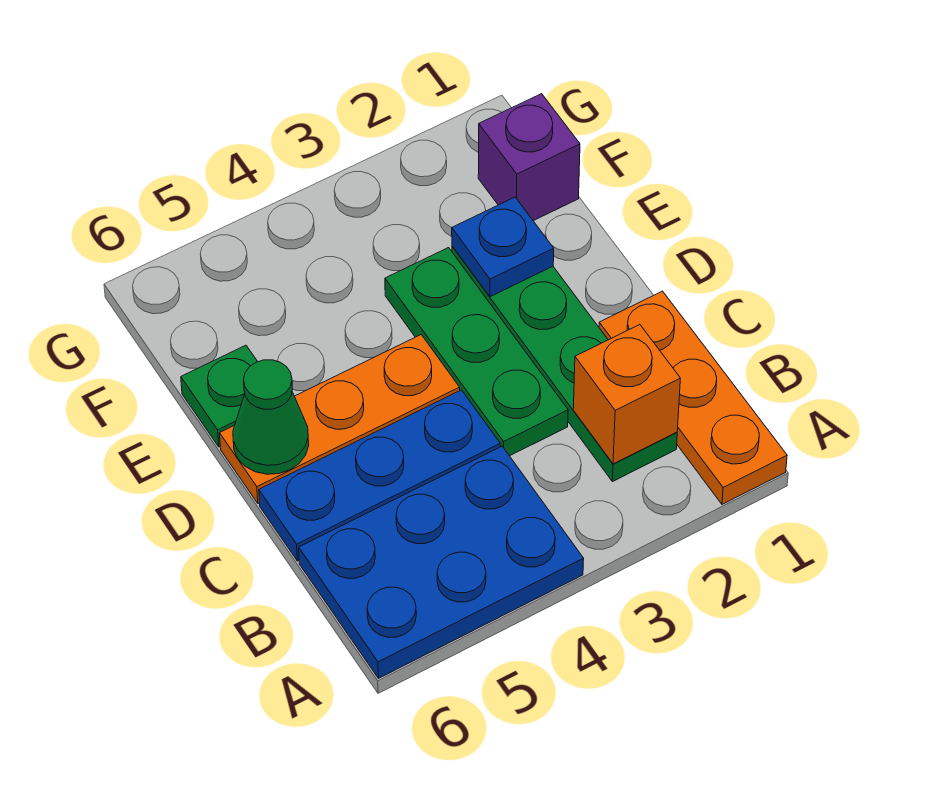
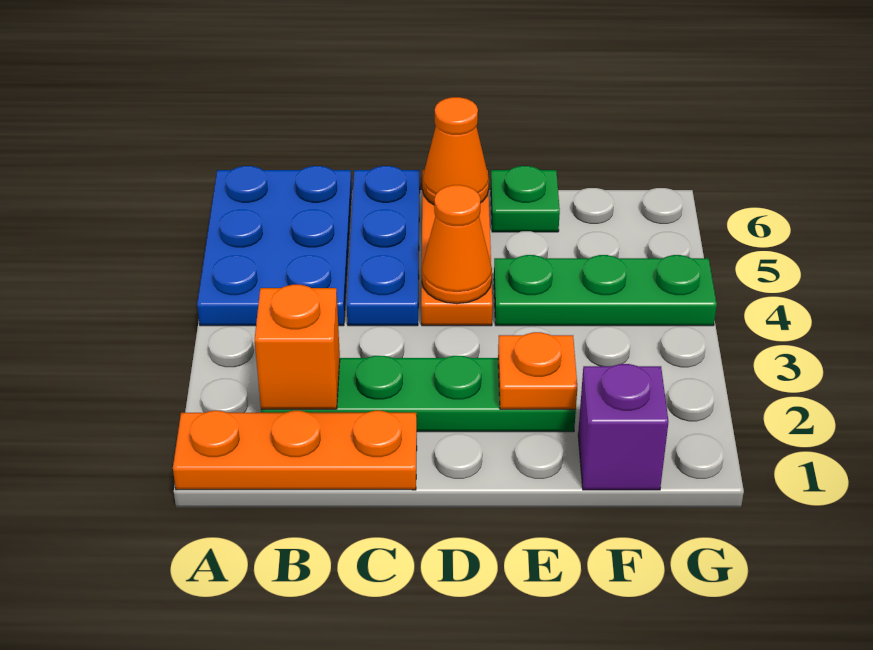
green plate C3:E3 level 1 -> green plate E4:G4 level 1
none -> orange cone D4 level 2
green cone D6 level 2 -> orange cone D6 level 2
blue plate E2 level 2 -> orange plate E2 level 2

